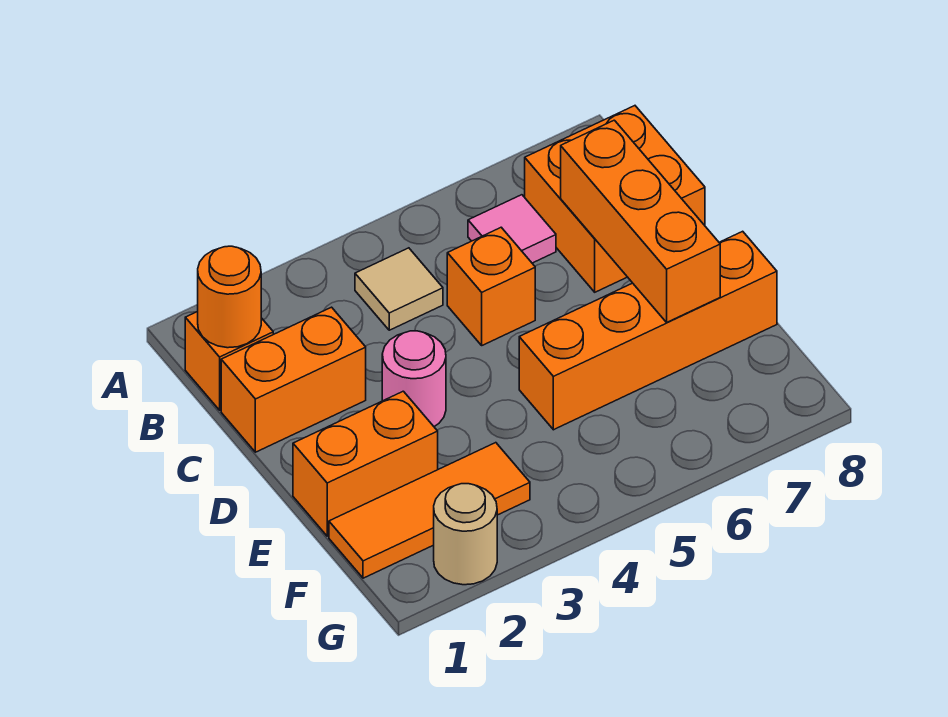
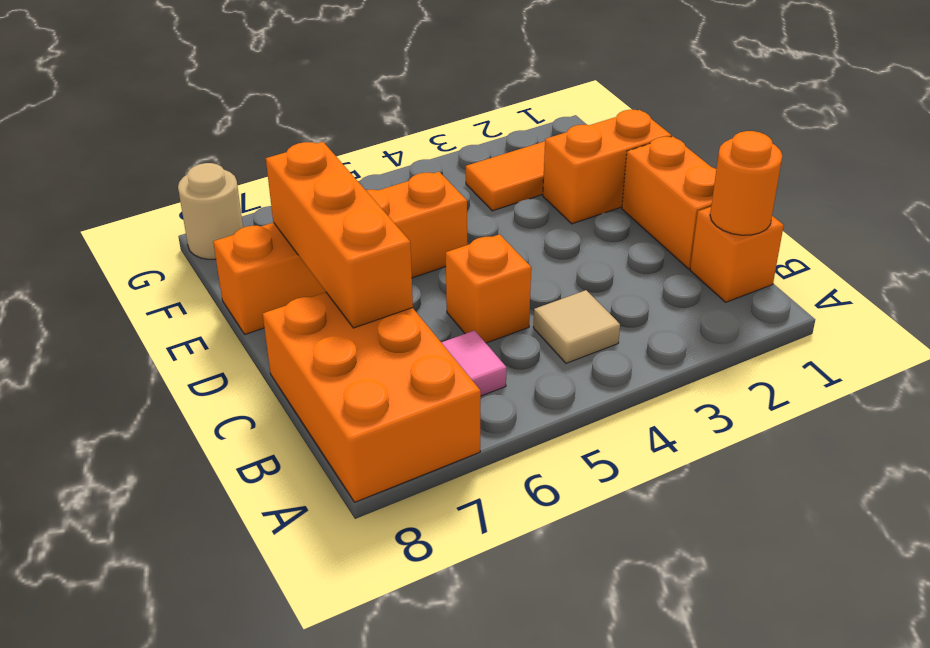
orange brick B7:C8 level 1 -> orange brick A7:C8 level 1
orange brick C1:C2 level 1 -> orange brick C1:D1 level 1
pink round brick D3 level 1 -> none
tan round brick G2 level 1 -> tan round brick G8 level 1

